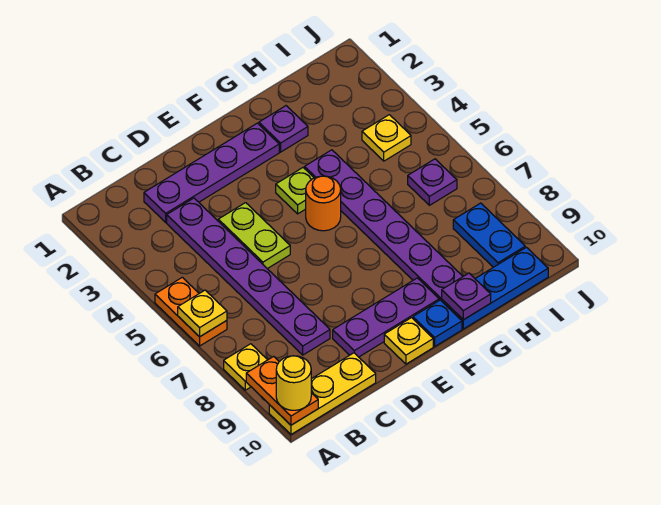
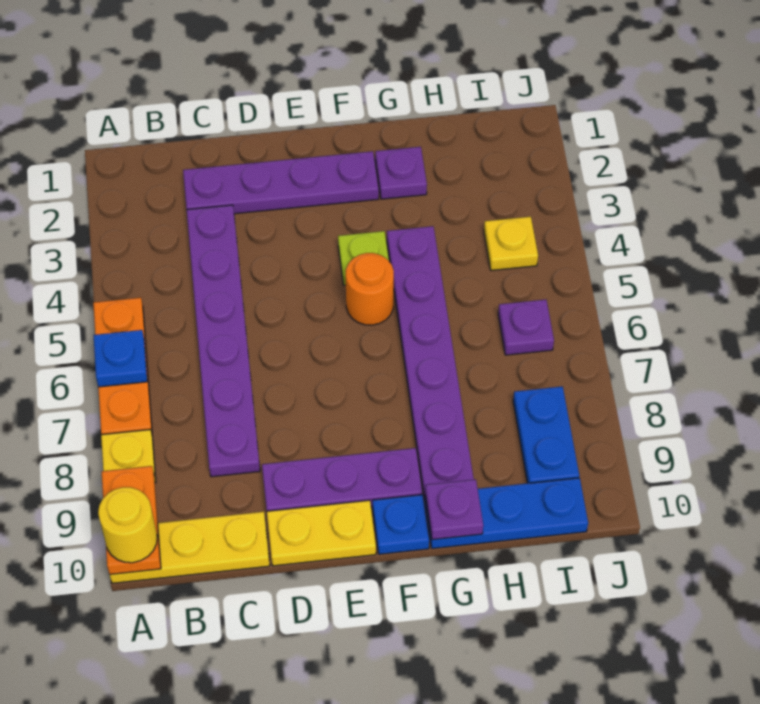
orange plate A5:A6 level 1 -> orange plate A5:A7 level 1
yellow plate A6 level 2 -> blue plate A6 level 2
lime plate D4:D5 level 1 -> none
yellow plate E10 level 1 -> yellow plate D10:E10 level 1

